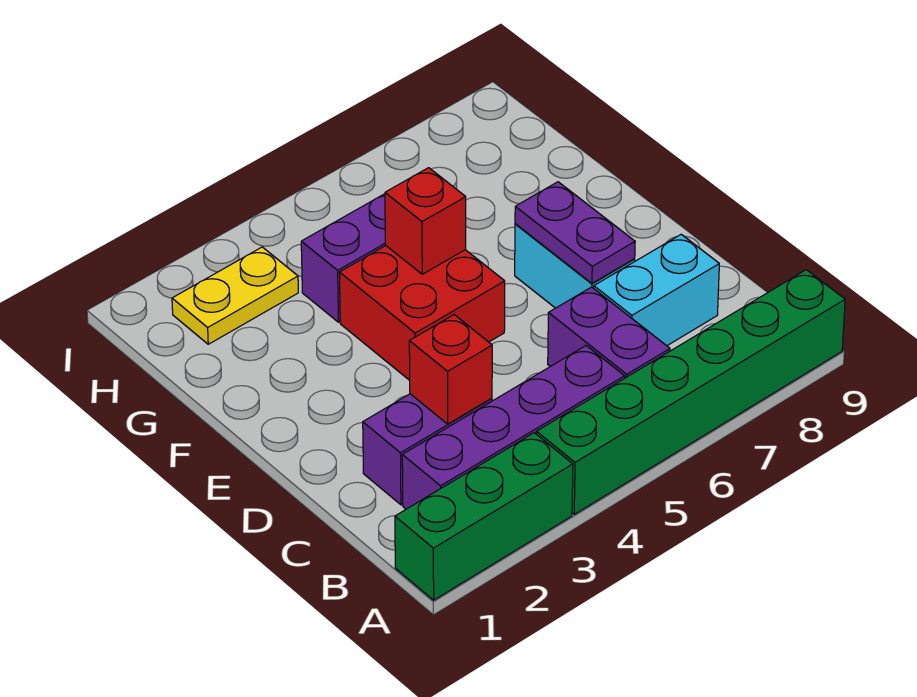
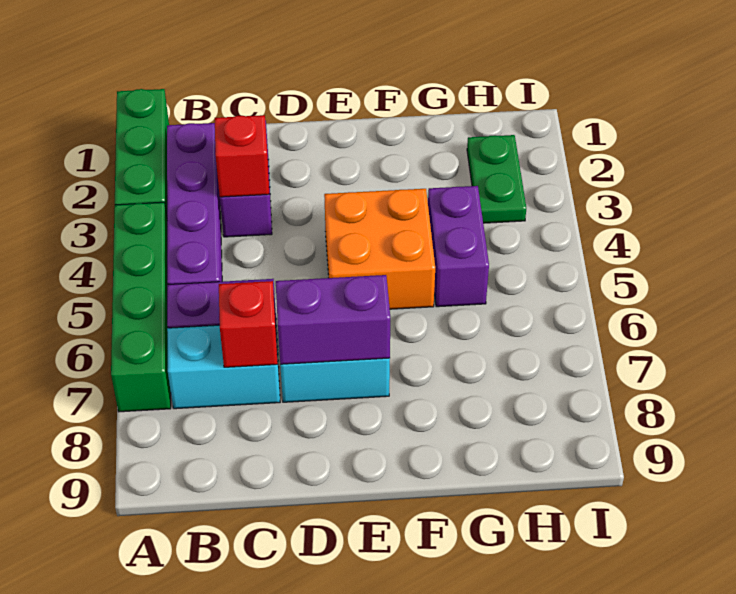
green brick A4:A9 level 1 -> green brick A4:A7 level 1
cyan brick C7:C8 level 1 -> cyan brick B7:C7 level 1
purple plate D7:E7 level 2 -> purple brick D7:E7 level 2
red brick E4:F5 level 1 -> orange brick E4:F5 level 1
red brick F5 level 2 -> red brick C7 level 2
yellow plate H2:H3 level 1 -> green plate H2:H3 level 1

